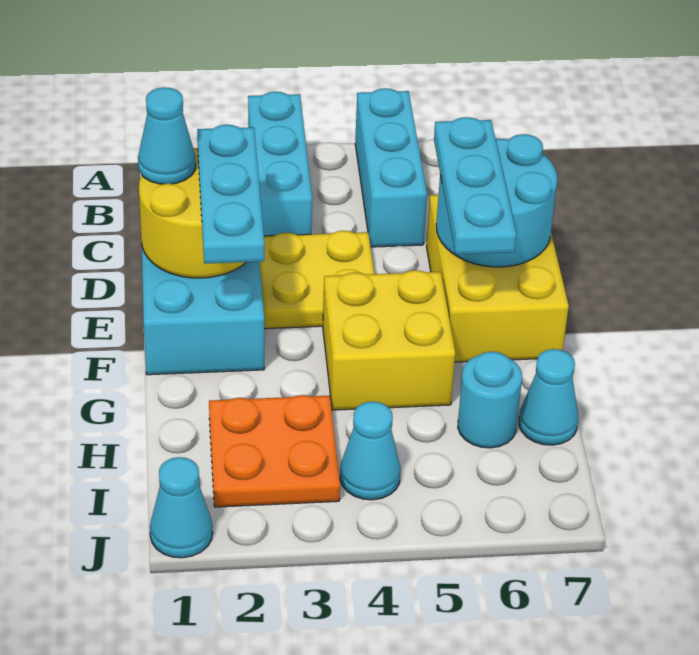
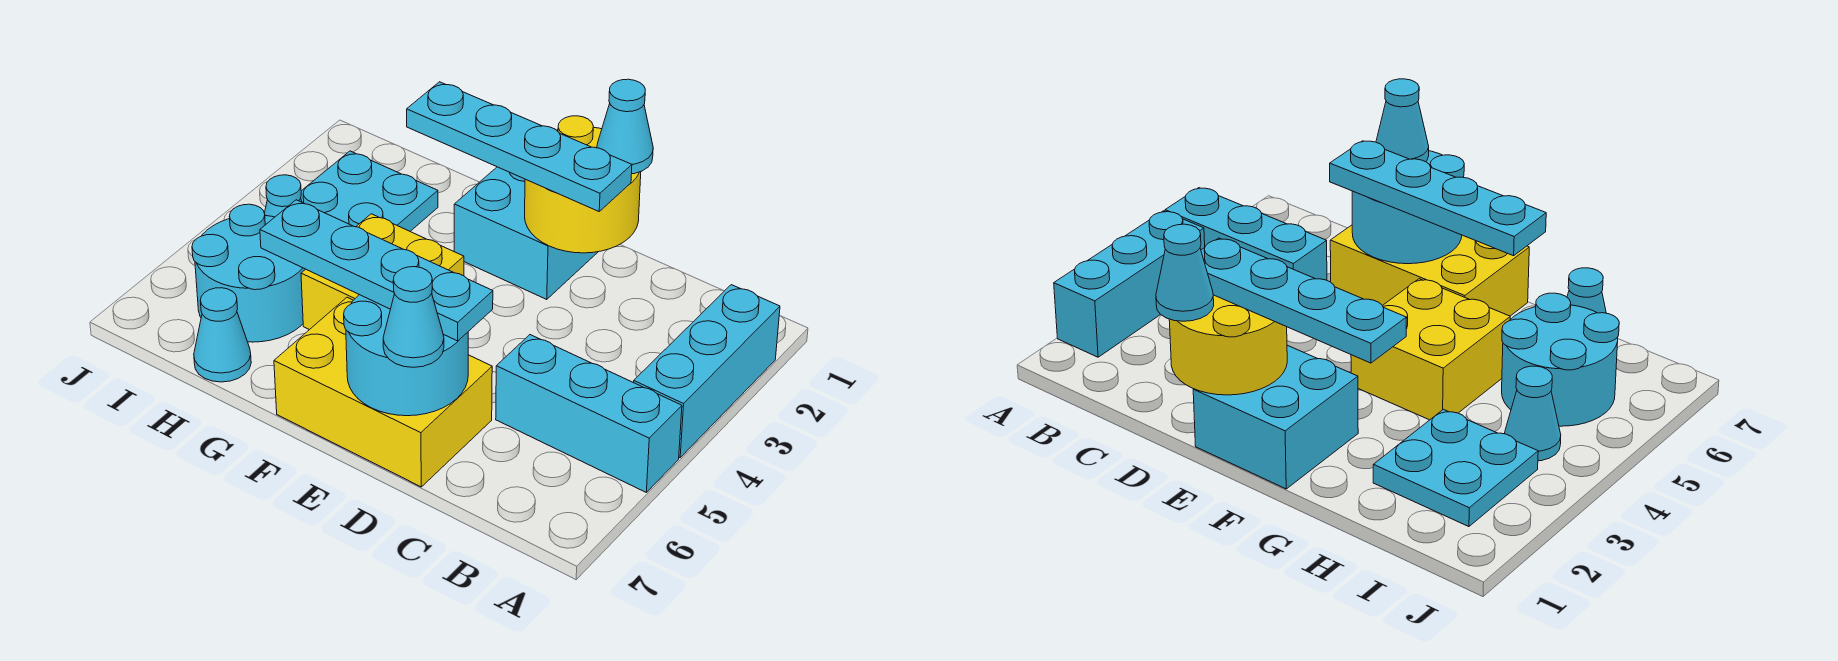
cyan brick A3:C3 level 1 -> cyan brick A2:A4 level 1
cyan plate D2:F2 level 3 -> cyan plate D2:G2 level 3
yellow plate D3:E4 level 1 -> none
cyan plate D6:F6 level 3 -> cyan plate D6:G6 level 3
orange plate H2:I3 level 1 -> cyan plate H2:I3 level 1
cyan round brick H6 level 1 -> cyan round brick H5:I6 level 1
cyan cone J1 level 1 -> cyan cone D7 level 3

